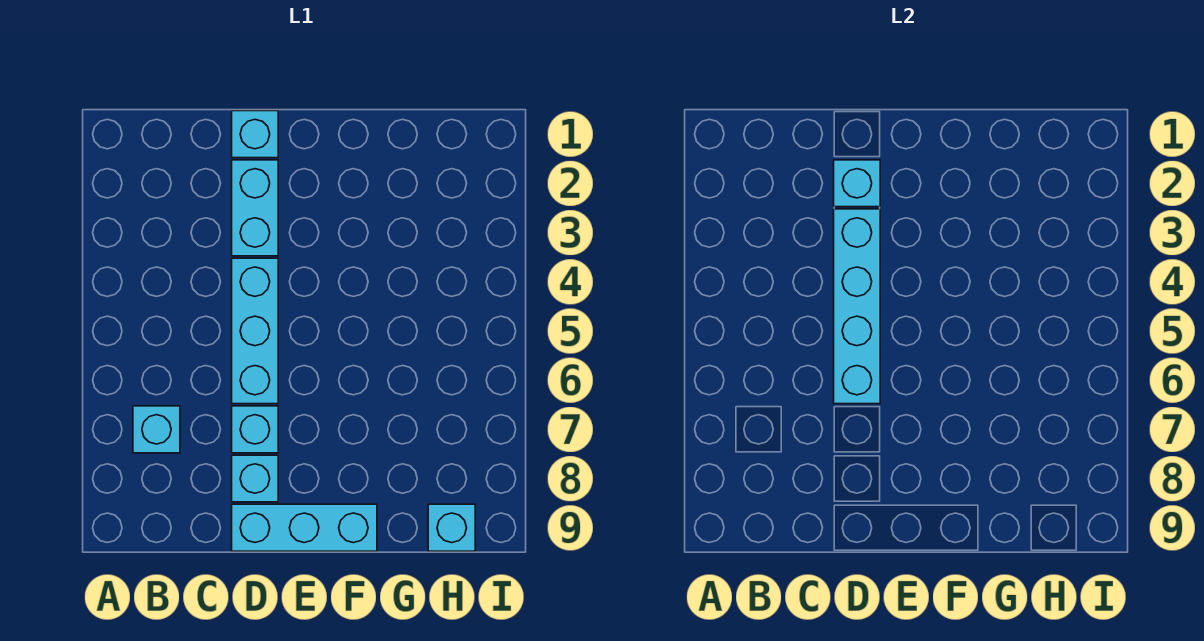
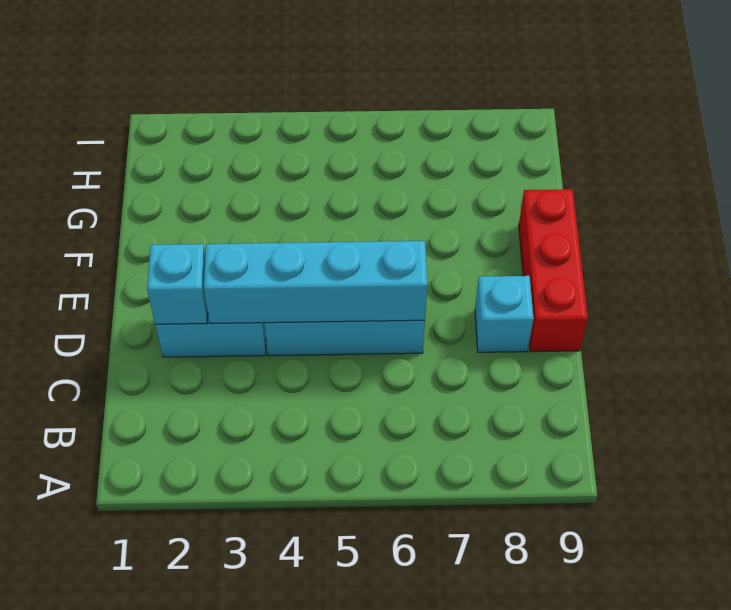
cyan brick B7 level 1 -> none
cyan brick D1 level 1 -> none
cyan brick D7 level 1 -> none
cyan brick D9:F9 level 1 -> red brick D9:F9 level 1
cyan brick H9 level 1 -> none

